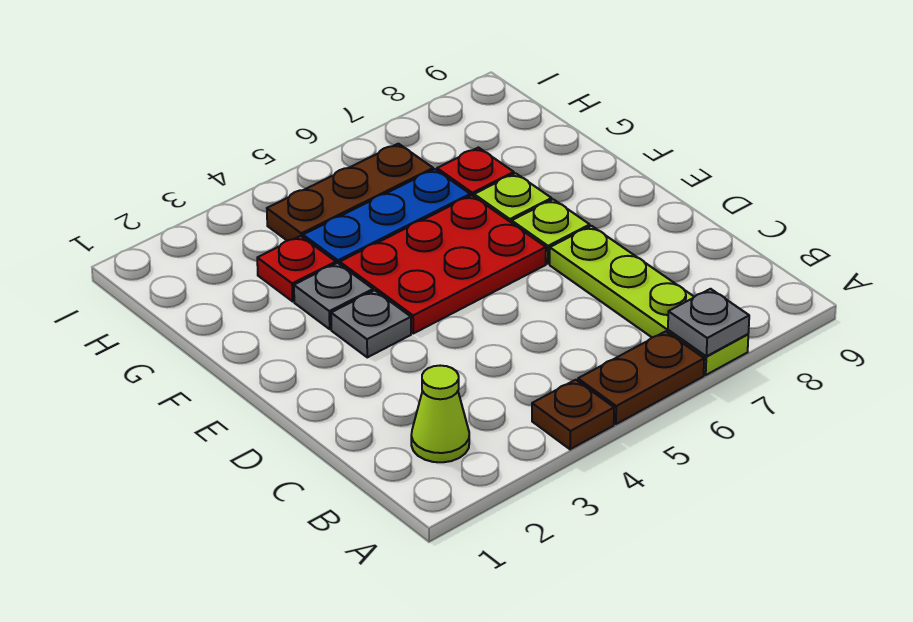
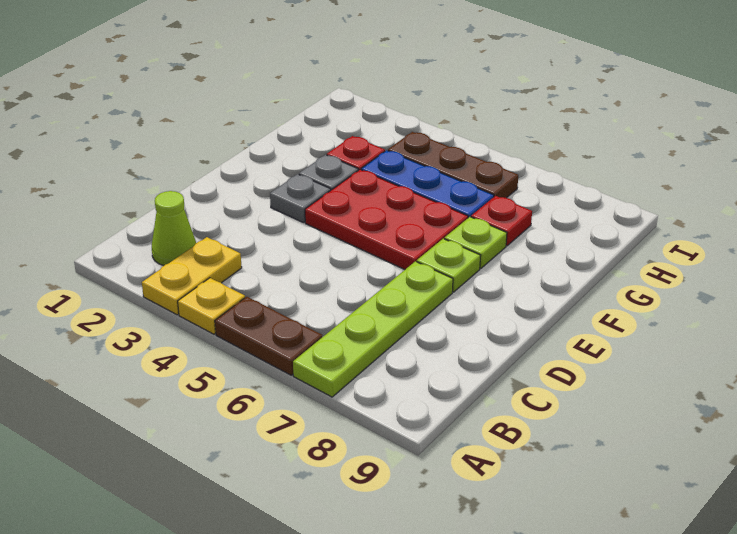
none -> yellow plate A3:B3 level 1
brown plate A4 level 1 -> yellow plate A4 level 1
grey plate A7 level 2 -> none

